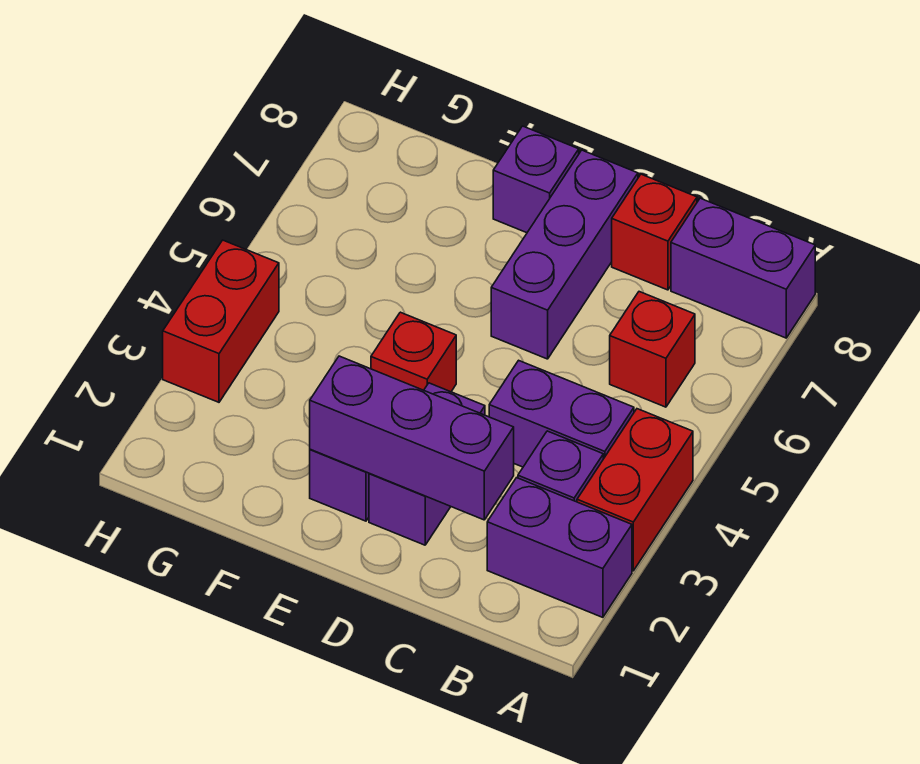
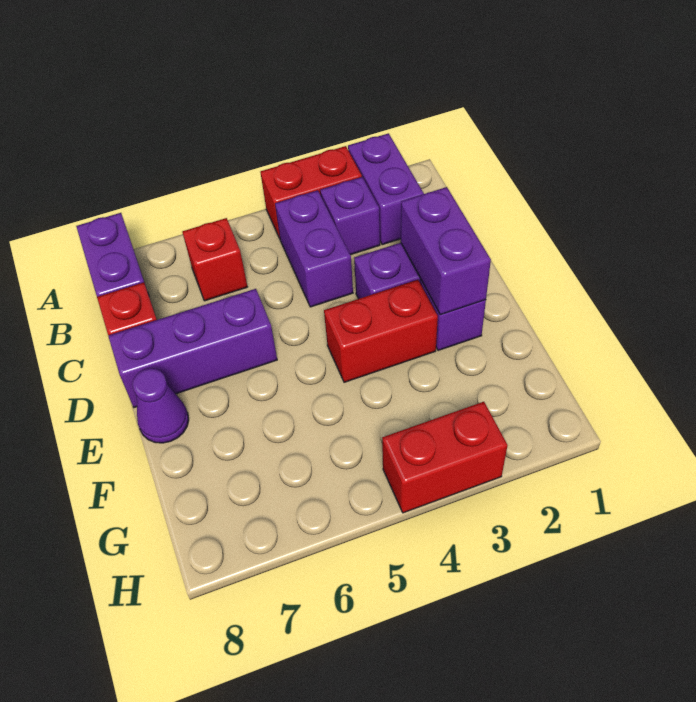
purple brick C2:E2 level 2 -> purple brick D2:E2 level 2
red brick E4 level 1 -> red brick E3:E4 level 1
purple brick E8 level 1 -> purple cone E8 level 1

